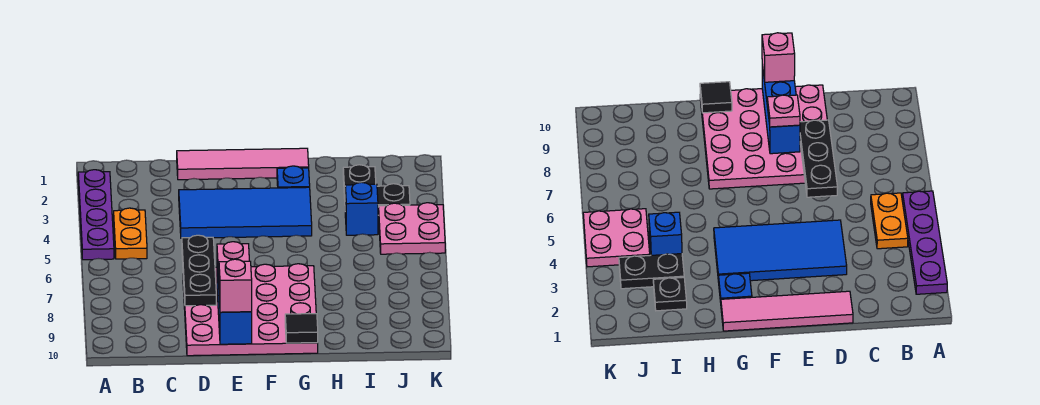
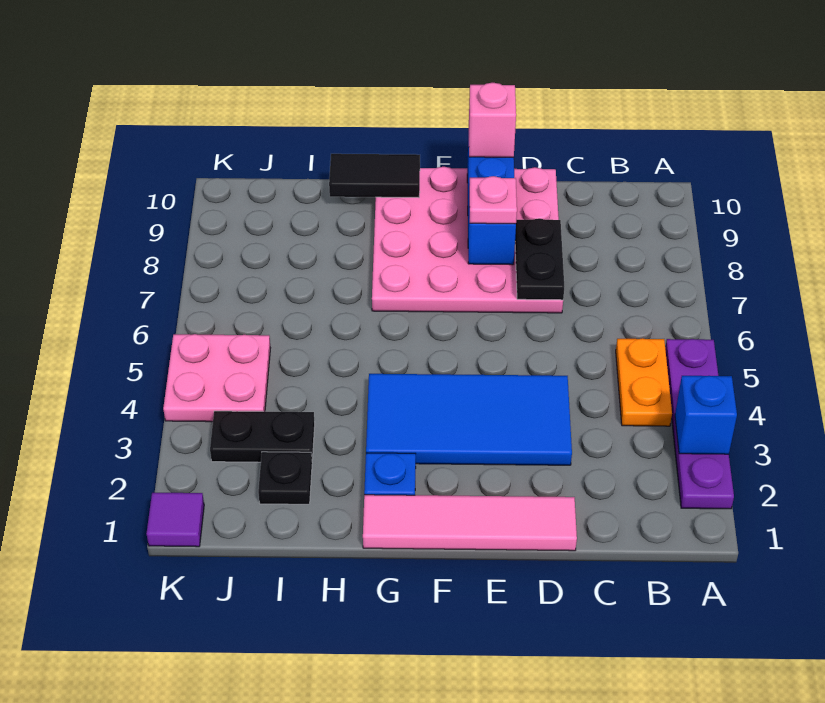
black plate D6:D8 level 2 -> black plate D7:D8 level 2
black tile G10 level 2 -> black tile G10:H10 level 2
blue brick I4 level 1 -> blue brick A3 level 2
none -> purple tile K1 level 1

